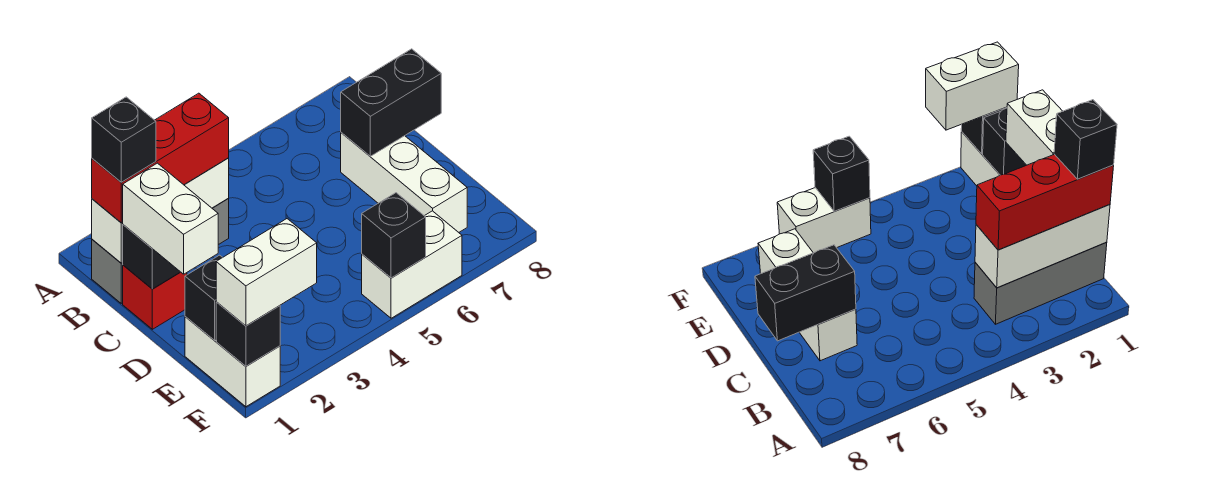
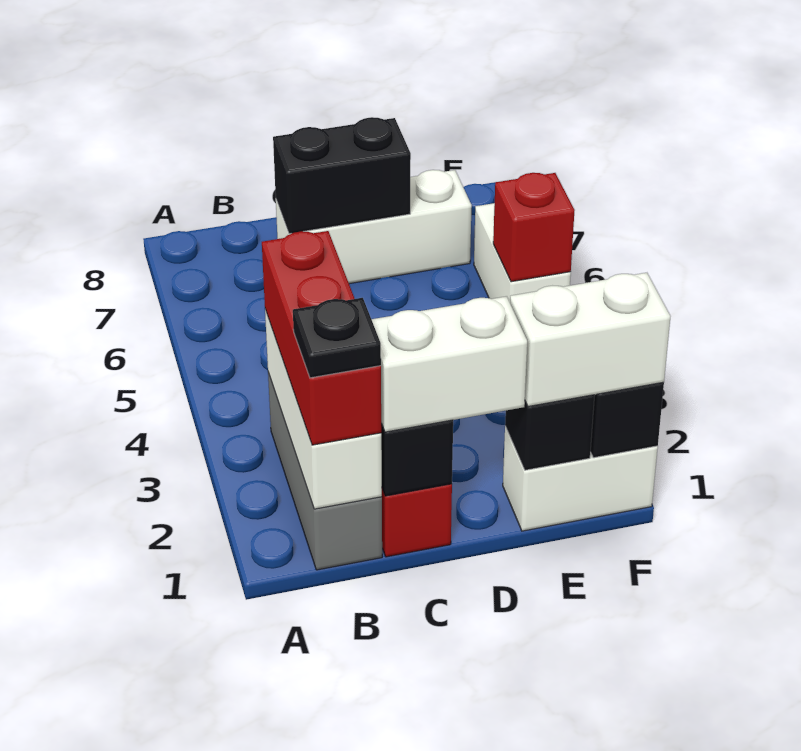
black brick B1 level 4 -> black plate B1 level 4
black brick C7:C8 level 2 -> black brick C7:D7 level 2
white brick F1:F2 level 3 -> white brick E1:F1 level 3
black brick F5 level 2 -> red brick F5 level 2

